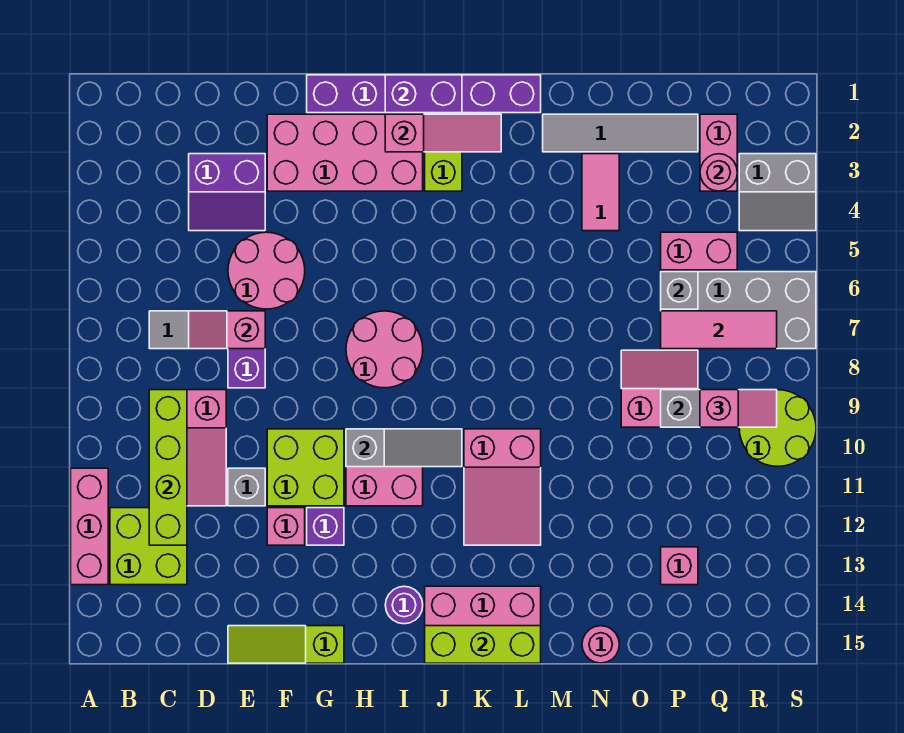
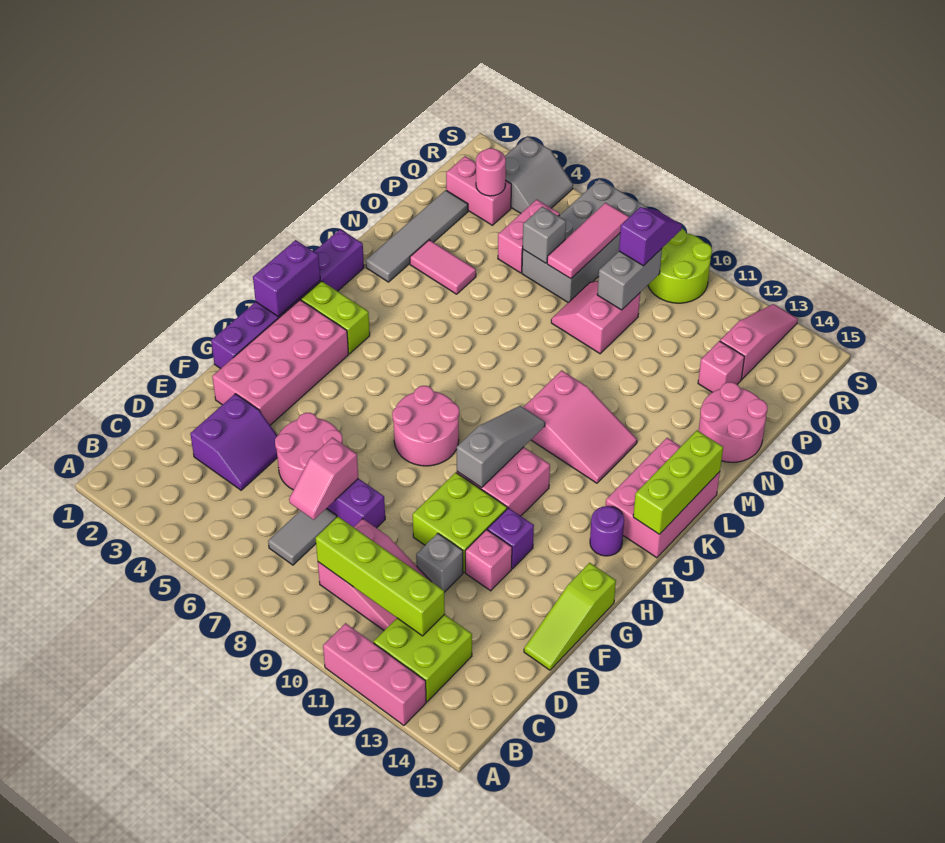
pink slope I2:K2 level 2 top I -> pink slope Q13:S13 level 1 top Q
pink round brick N15 level 1 -> pink round brick N14:O15 level 1
pink slope Q9:R9 level 3 top Q -> purple slope Q9:R9 level 3 top Q

